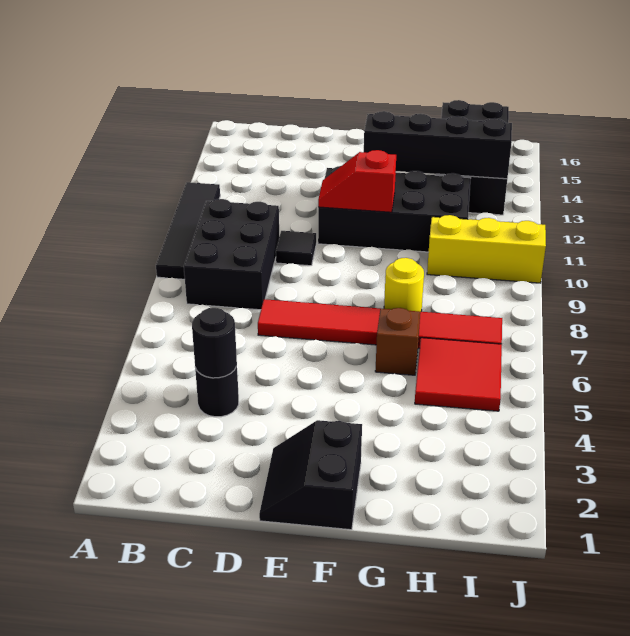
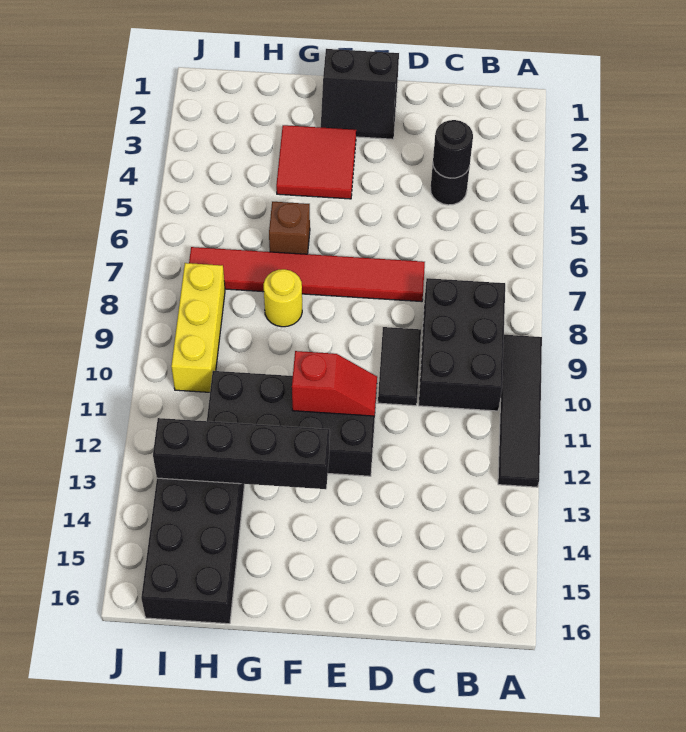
black tile D10 level 1 -> black tile D9:D10 level 1
black slope E1:F2 level 1 top F -> black slope E1:F2 level 1 top 1
red tile H5:I6 level 1 -> red tile F3:G4 level 1
yellow brick H10:J10 level 1 -> yellow brick I8:I10 level 1

